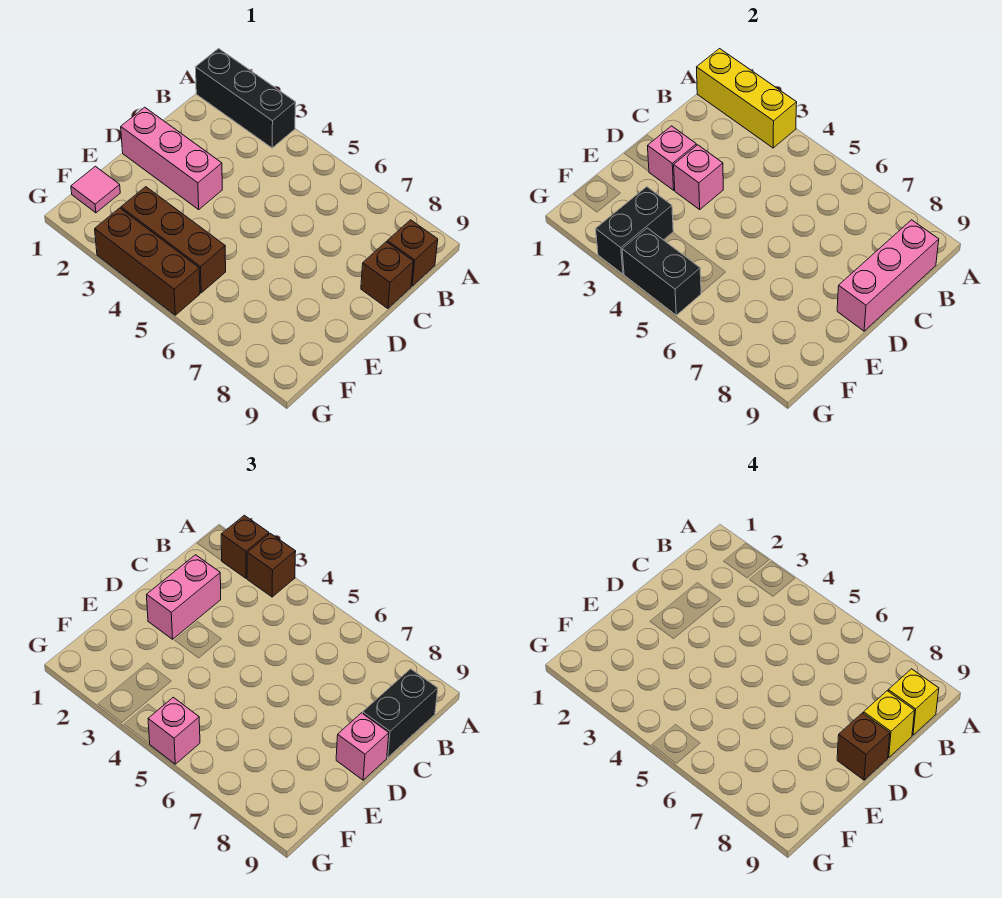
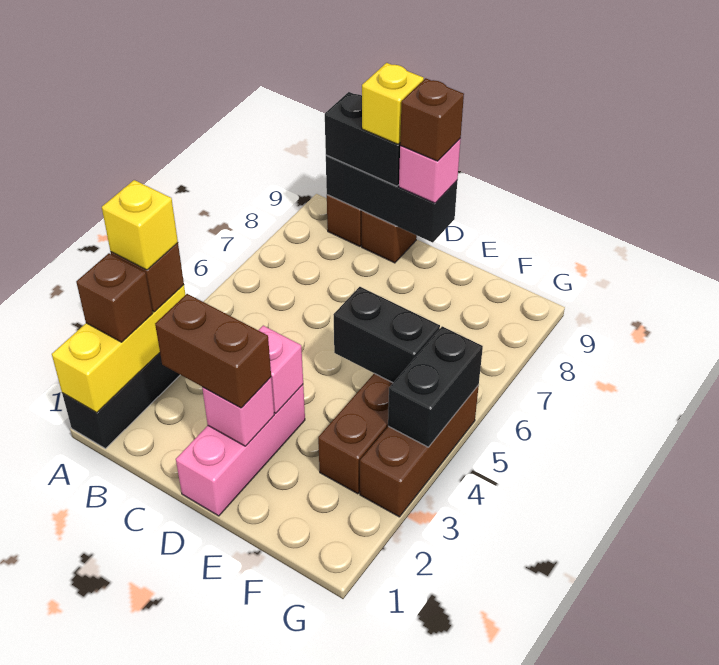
pink brick B9:D9 level 2 -> black brick B9:D9 level 2
yellow brick B9 level 4 -> yellow brick A3 level 4
pink brick C2:D2 level 3 -> brown brick C2:D2 level 3
pink tile F1 level 1 -> none
black brick F3:G3 level 2 -> black brick E5:F5 level 2
pink brick G5 level 3 -> none

